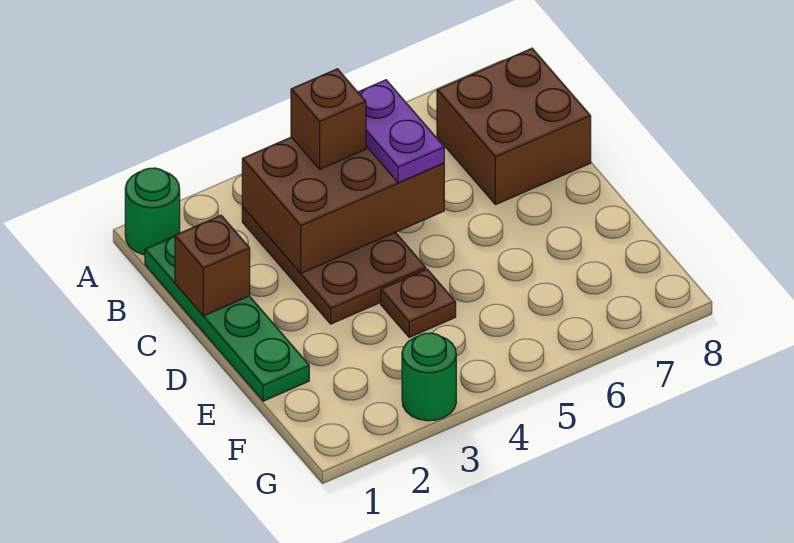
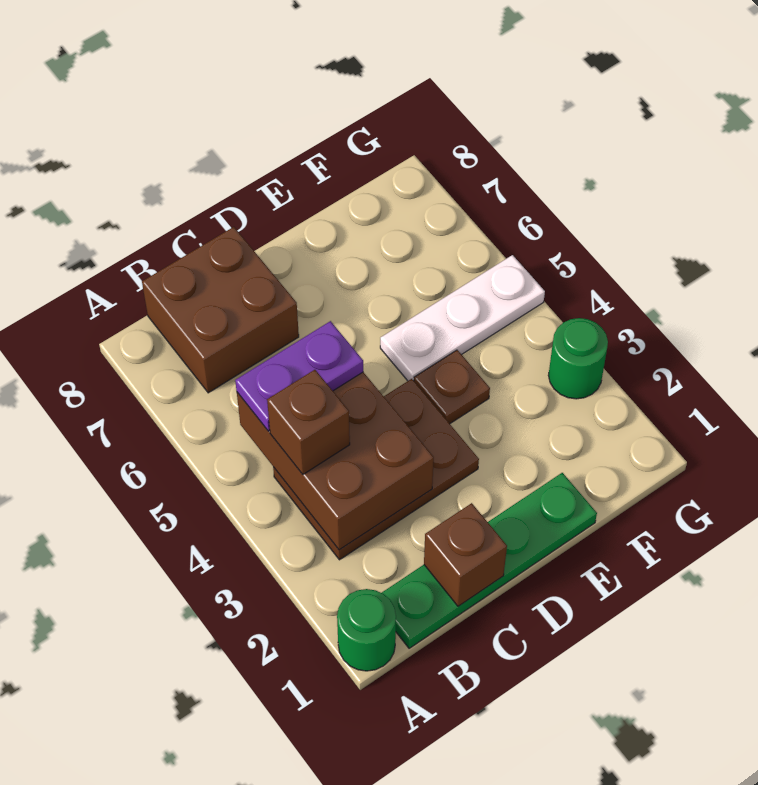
none -> white plate E5:G5 level 1

